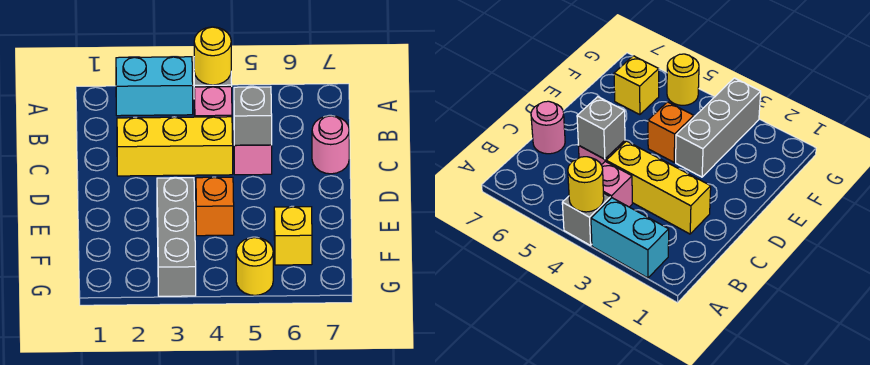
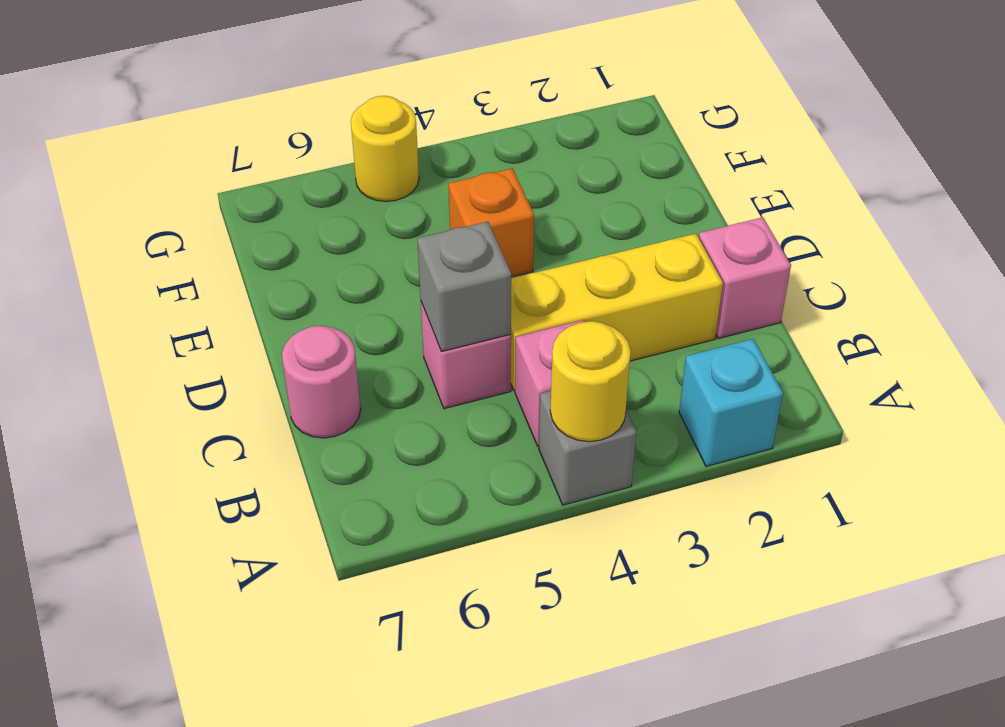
cyan brick A2:A3 level 1 -> cyan brick A2 level 1
none -> pink brick C1 level 1
grey brick E3:G3 level 1 -> none
yellow brick F6 level 1 -> none

